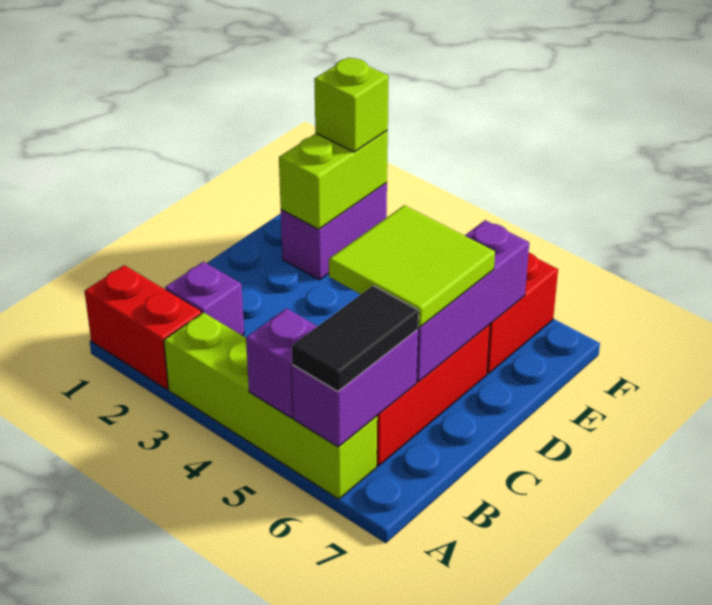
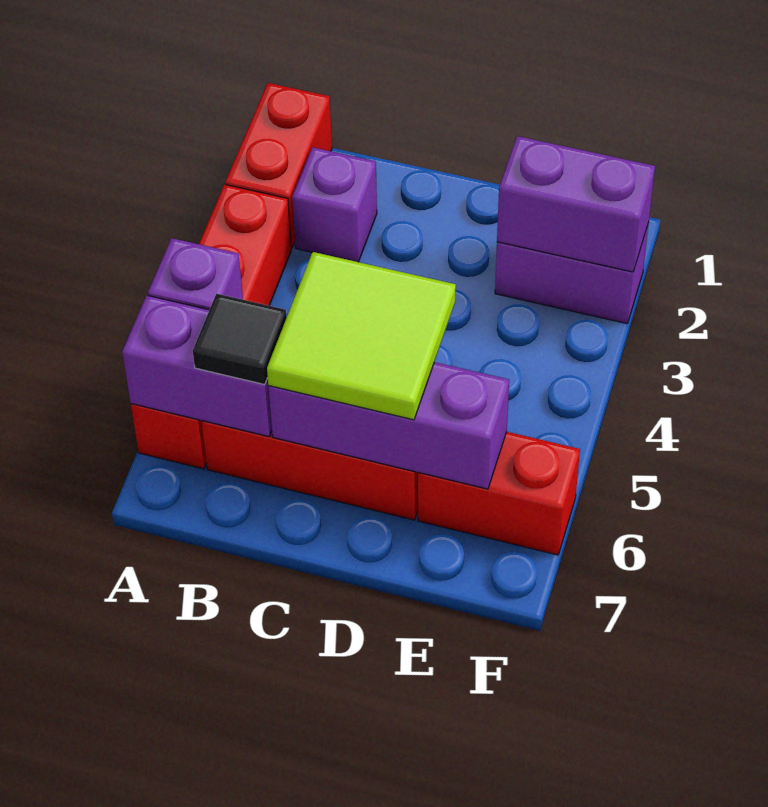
lime brick A3:A6 level 1 -> red brick A3:A6 level 1
black tile A6:B6 level 3 -> black tile B6 level 3
lime brick E2:F2 level 2 -> purple brick E2:F2 level 2
lime brick F2 level 3 -> none

